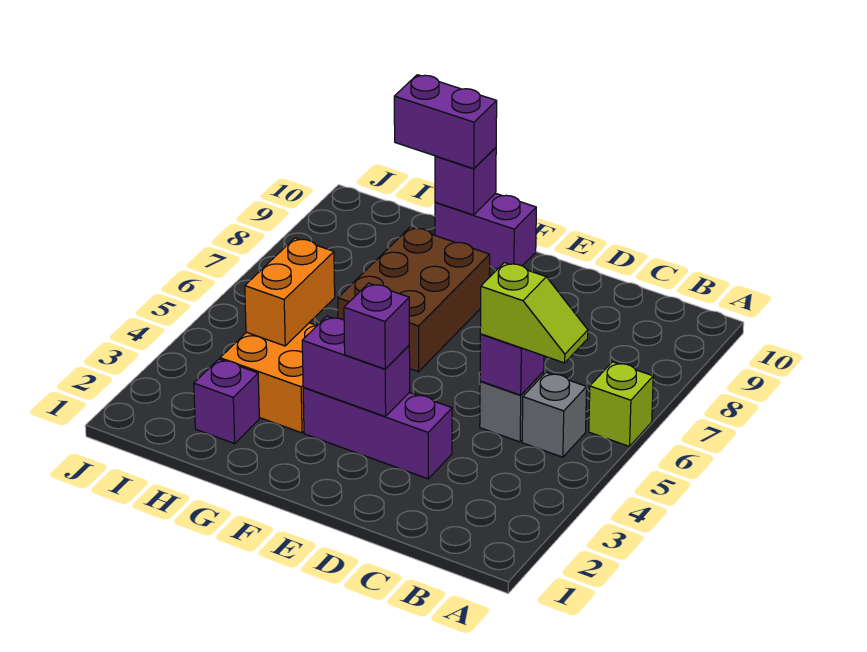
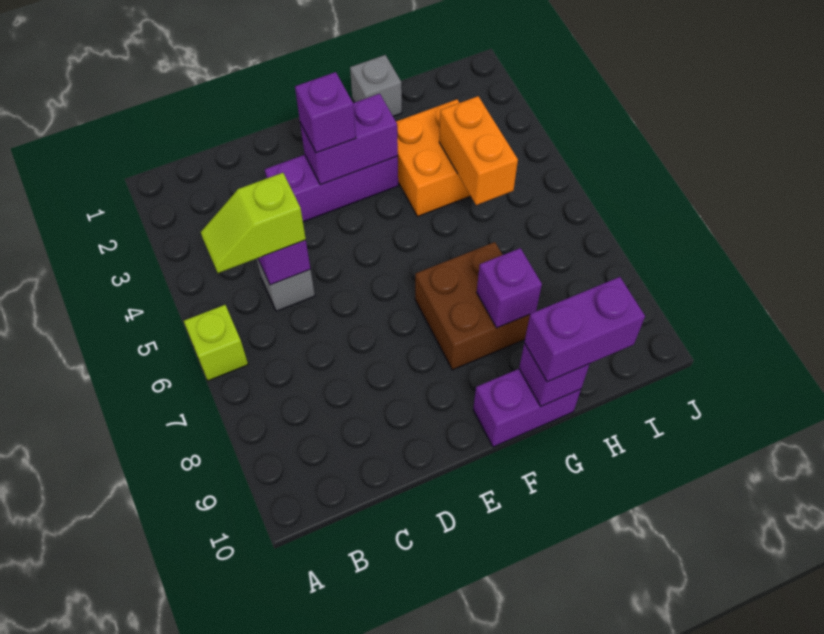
grey brick B5 level 1 -> grey brick G1 level 1
brown brick F6:G8 level 1 -> brown brick F7:G8 level 1
purple brick H2 level 1 -> purple brick G8 level 2

